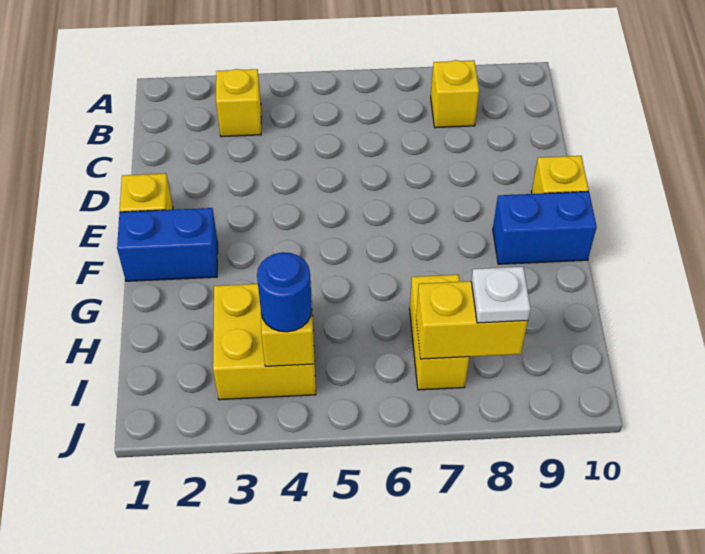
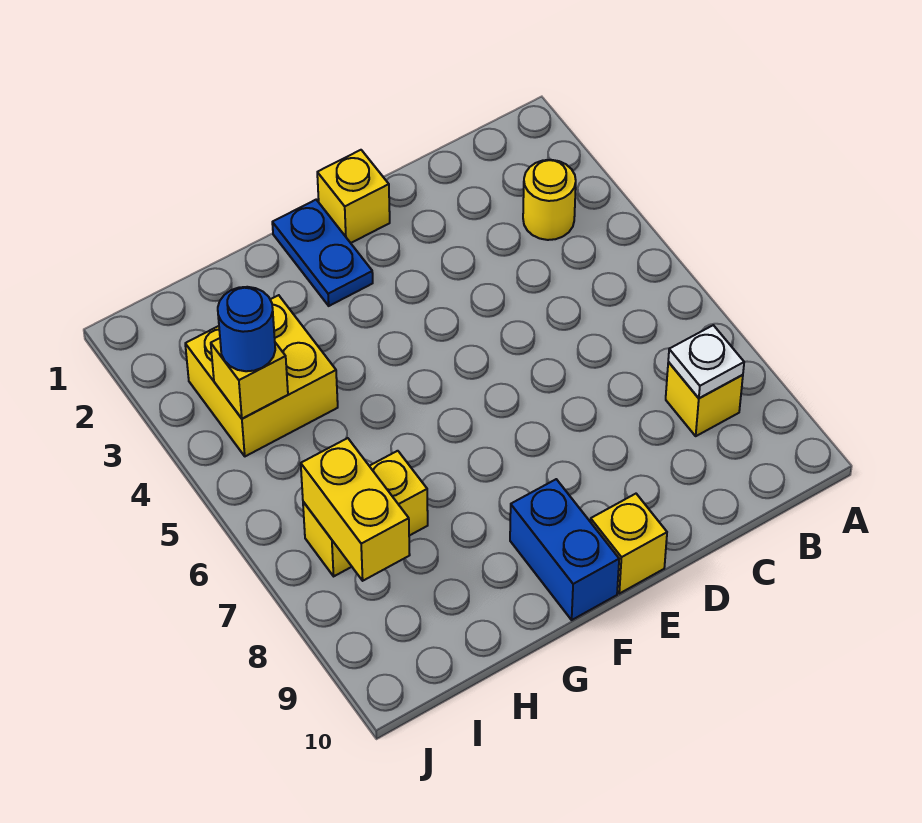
yellow brick B3 level 1 -> yellow round brick B3 level 1
blue brick F1:F2 level 1 -> blue plate F1:F2 level 1
white plate I8 level 3 -> white plate B8 level 2

